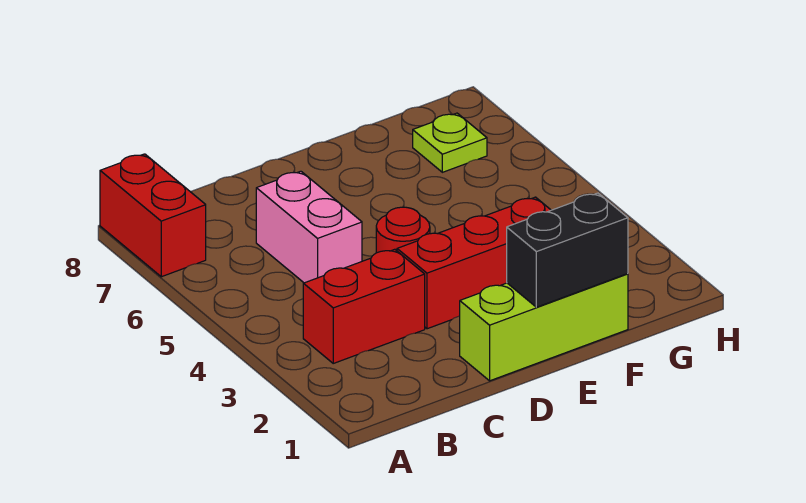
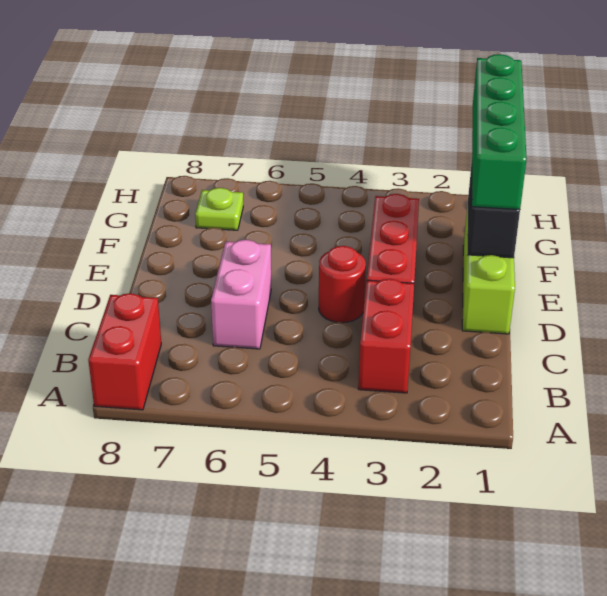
red brick A7:A8 level 1 -> red brick A8:B8 level 1
pink brick C5:C6 level 1 -> pink brick C6:D6 level 1
none -> green brick E1:H1 level 3

